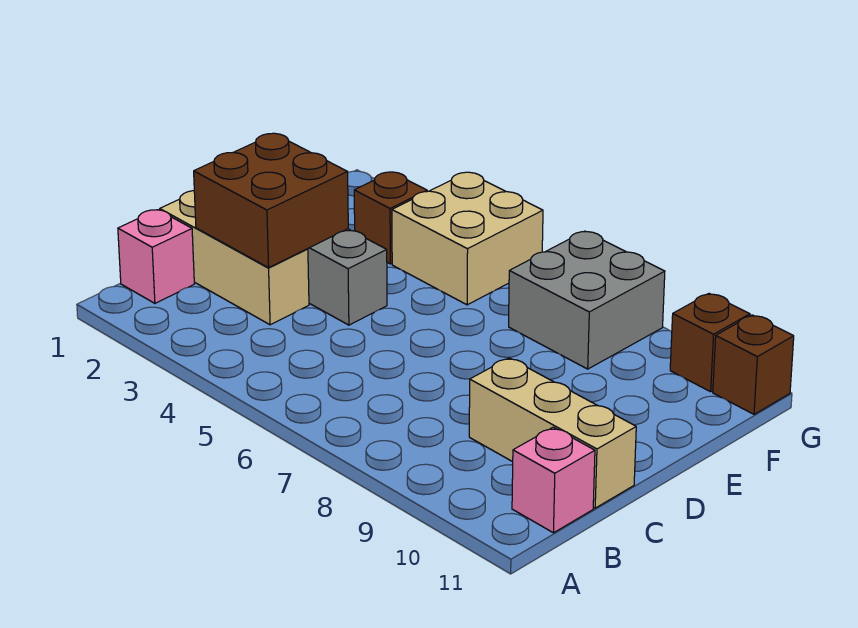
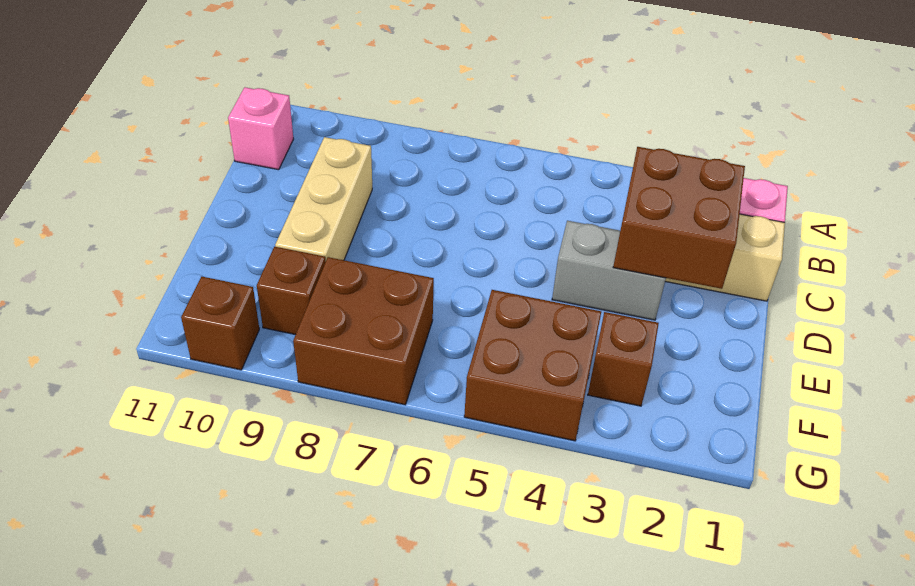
tan brick C9:C11 level 1 -> tan brick C9:E9 level 1
tan brick F4:G5 level 1 -> brown brick F4:G5 level 1
grey brick F7:G8 level 1 -> brown brick F7:G8 level 1
brown brick G11 level 1 -> brown brick F9 level 1

